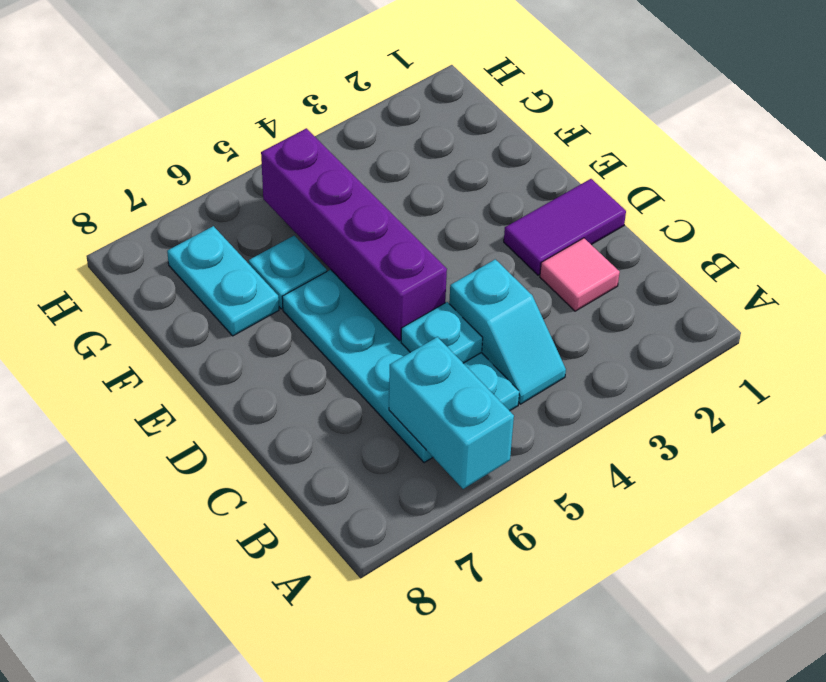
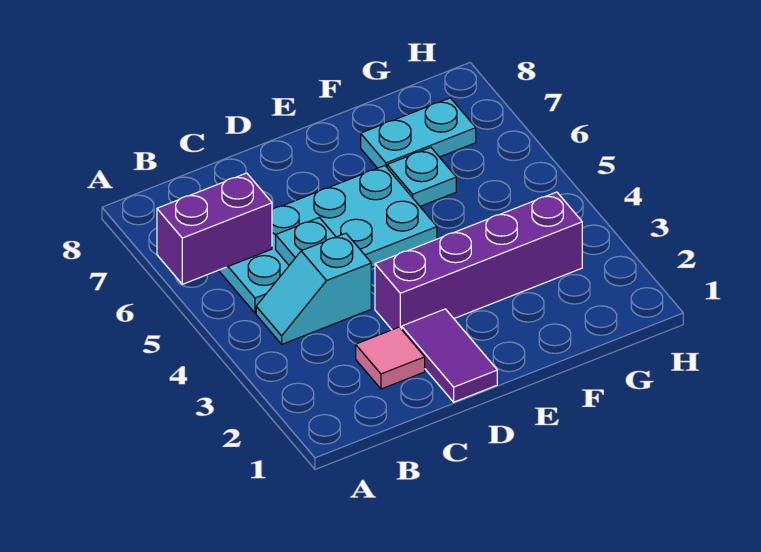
cyan brick A6:B6 level 2 -> purple brick A6:B6 level 2
purple brick D5:G5 level 2 -> purple brick D3:G3 level 1

